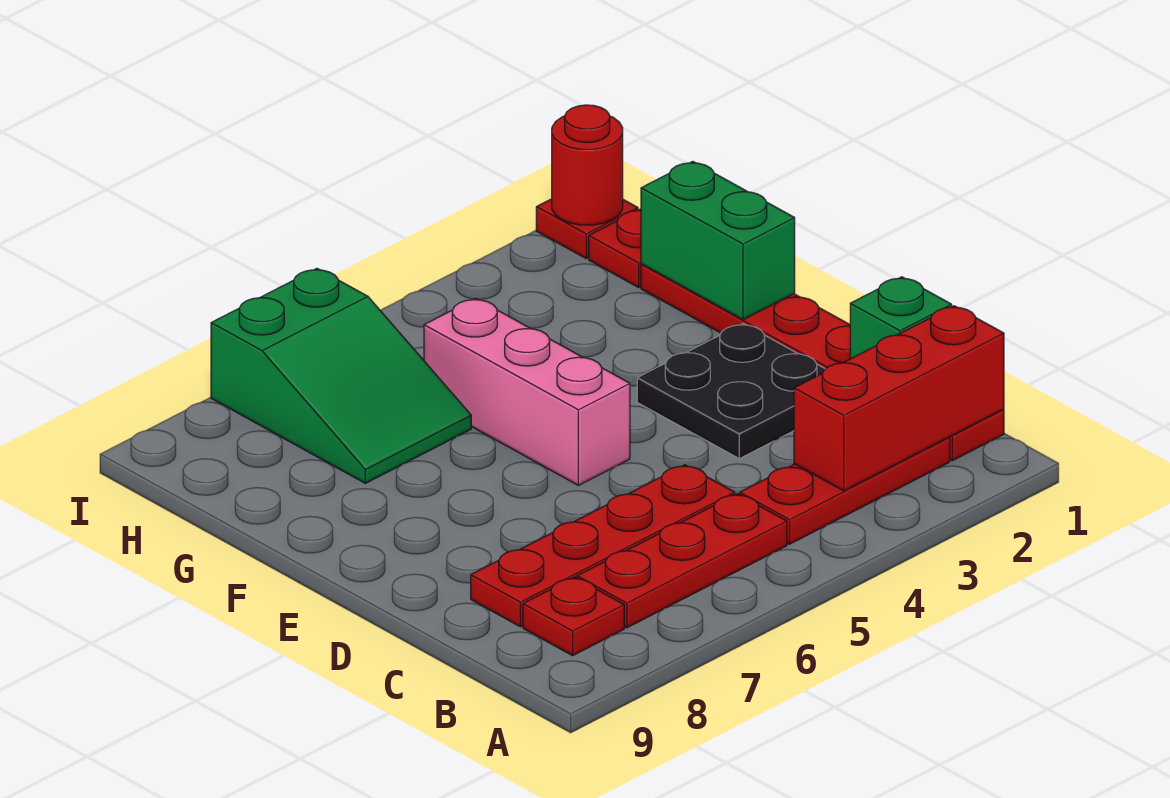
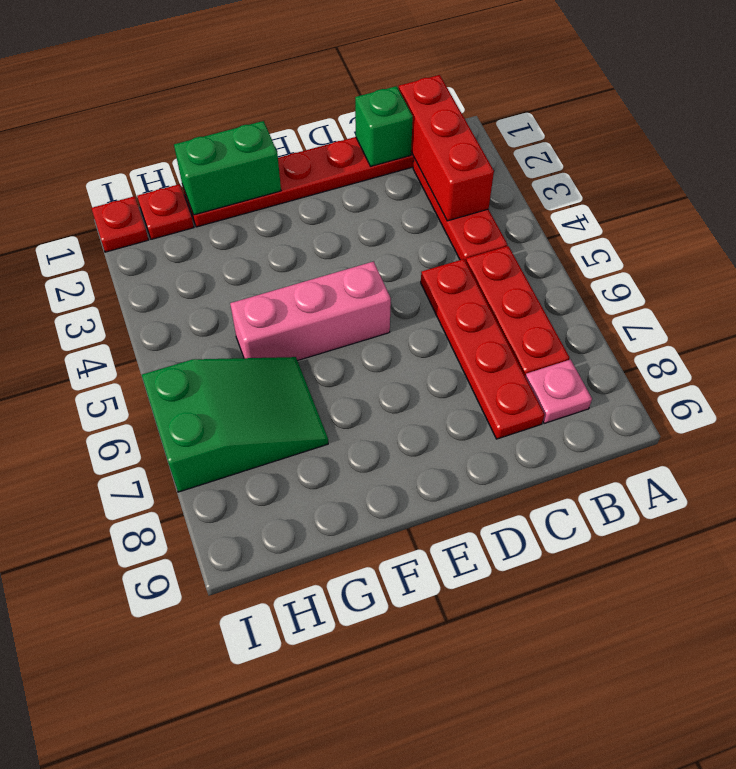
red plate B8 level 1 -> pink plate B8 level 1
black plate D2:E3 level 1 -> none
red round brick I1 level 2 -> none

